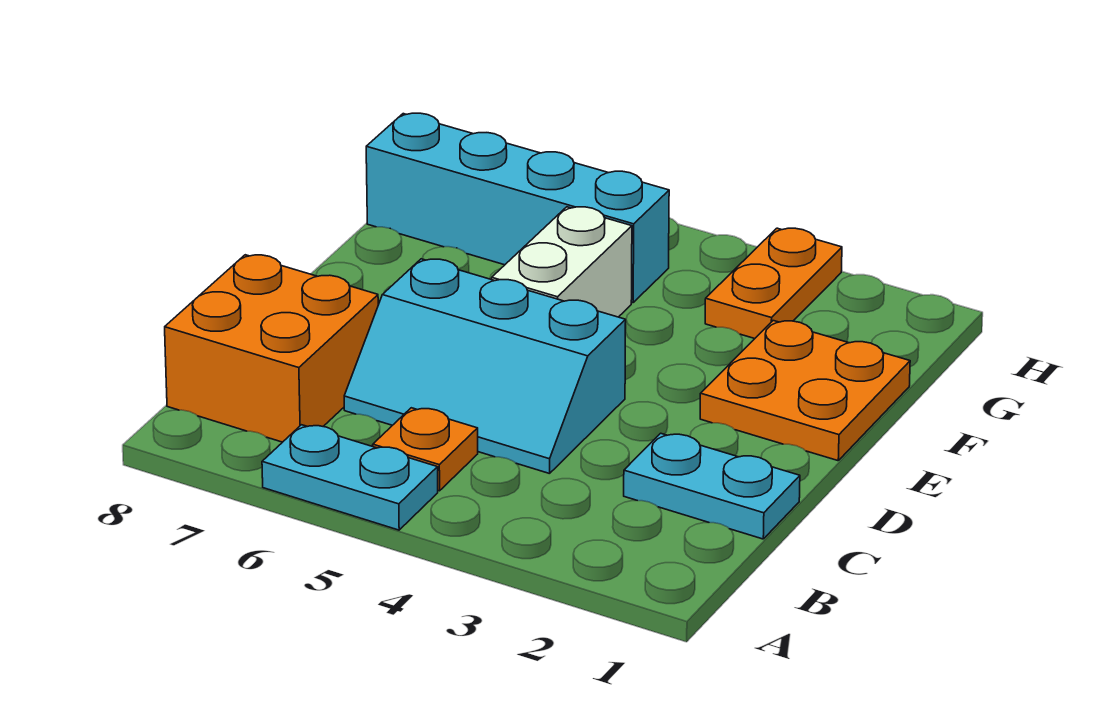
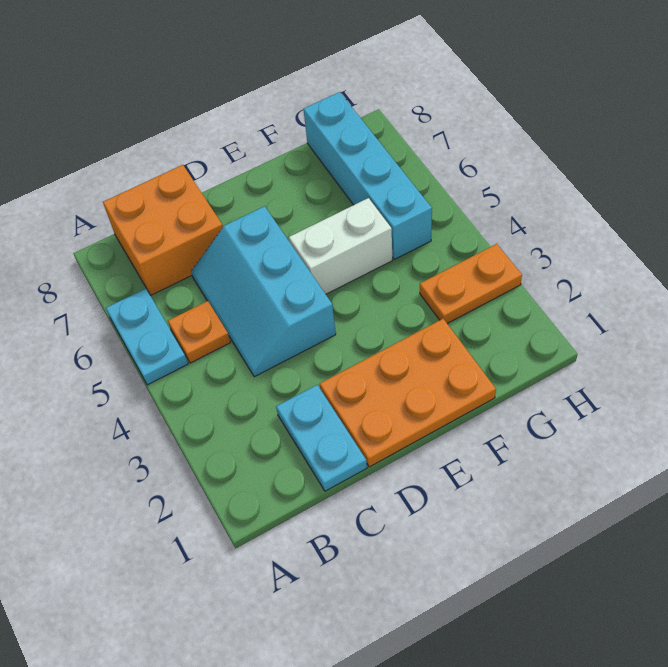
orange plate E1:F2 level 1 -> orange plate D1:F2 level 1

